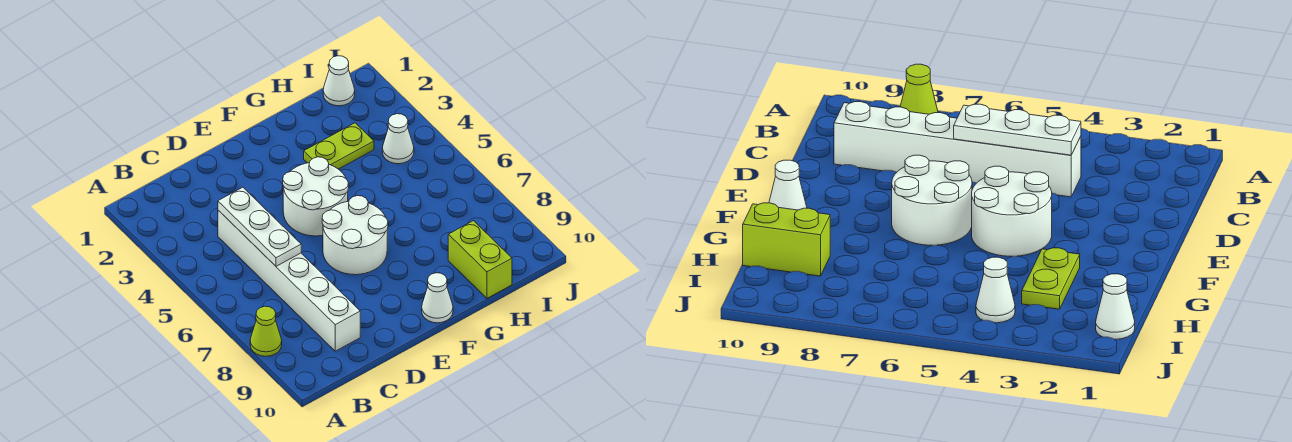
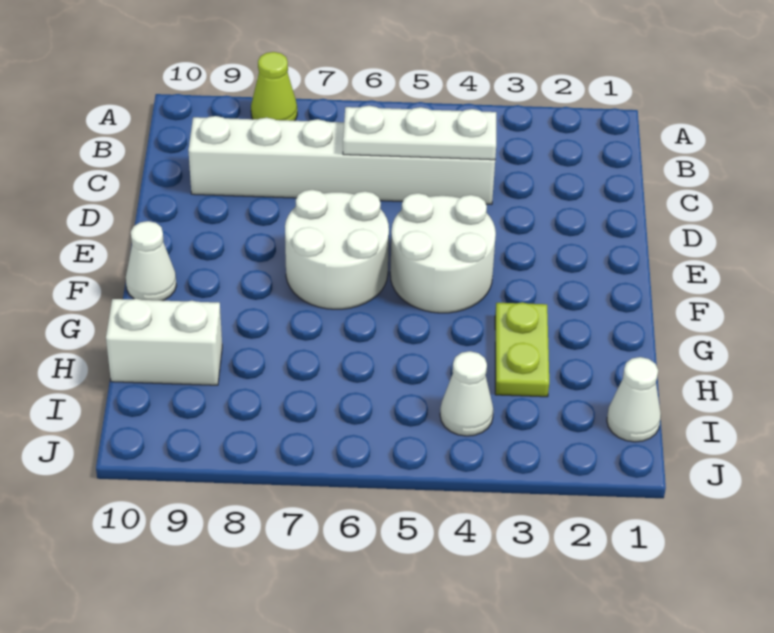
lime brick H9:H10 level 1 -> white brick H9:H10 level 1

